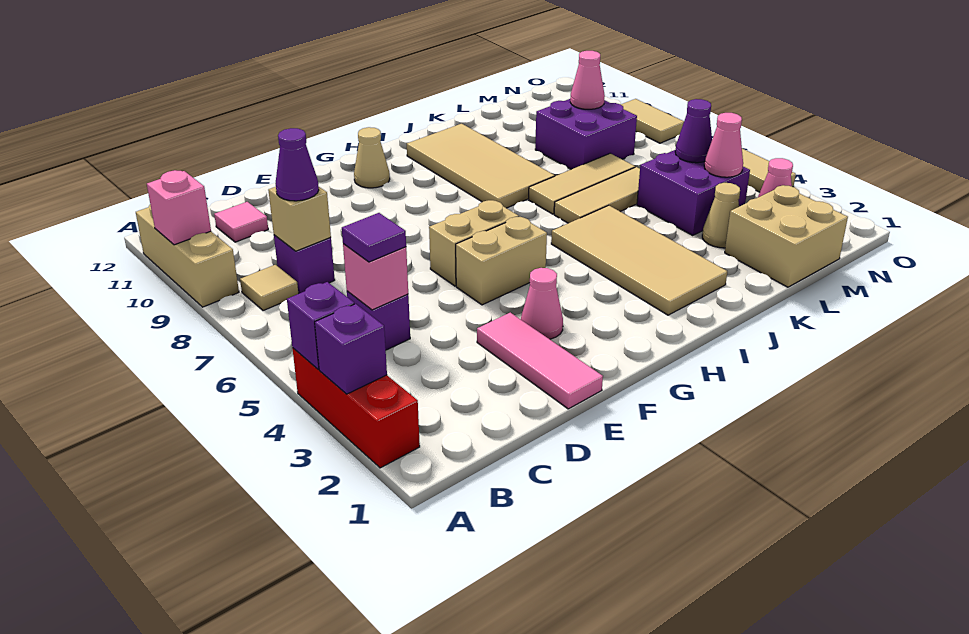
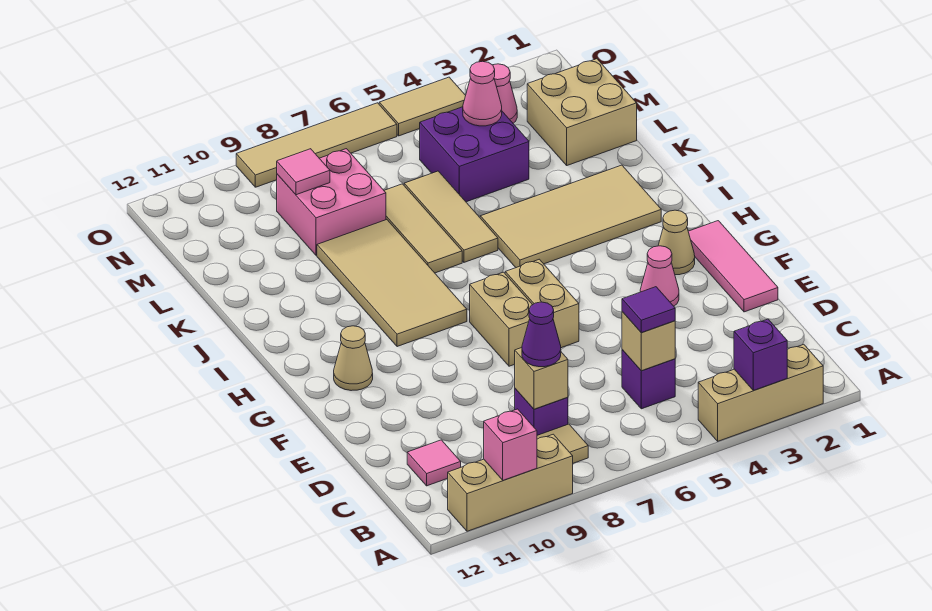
red brick A2:A4 level 1 -> tan brick A2:A4 level 1
purple brick A4 level 2 -> none
pink brick C5 level 2 -> tan brick C5 level 2
pink tile E1:E3 level 1 -> pink tile E1:G1 level 1
tan brick F5:G5 level 1 -> tan brick F7:G7 level 1
tan tile I8:J11 level 1 -> tan tile H8:K9 level 1
tan cone L3 level 1 -> tan cone G2 level 1
purple brick L8:M9 level 1 -> pink brick L8:M9 level 1
purple cone M5 level 2 -> none
pink cone M9 level 2 -> pink tile M9 level 2
tan tile O8:O9 level 1 -> tan tile O6:O9 level 1

